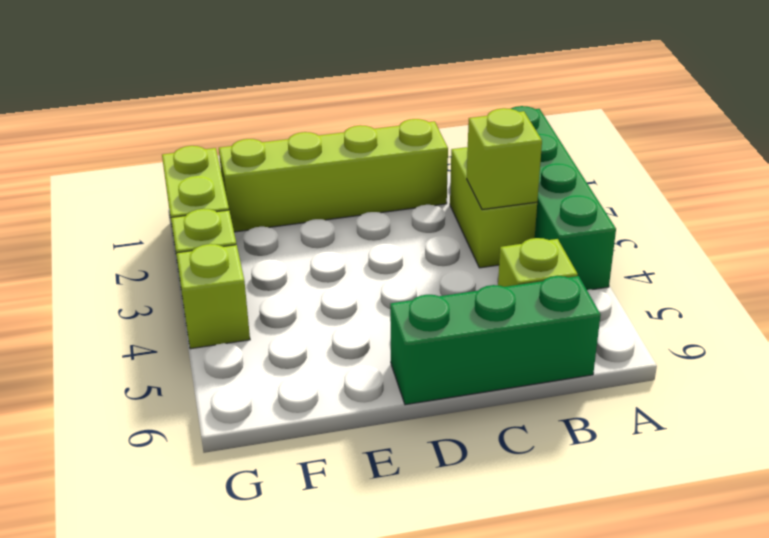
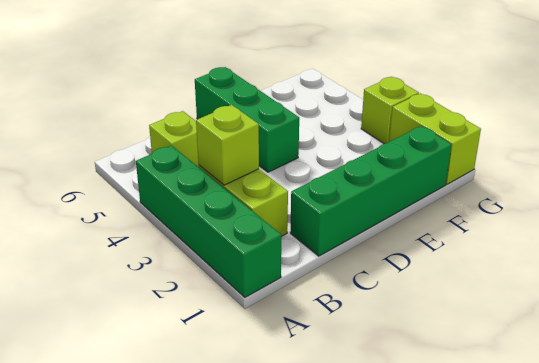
green brick B6:D6 level 1 -> green brick D4:D6 level 1
lime brick C1:F1 level 1 -> green brick C1:F1 level 1
lime brick G4 level 1 -> none

